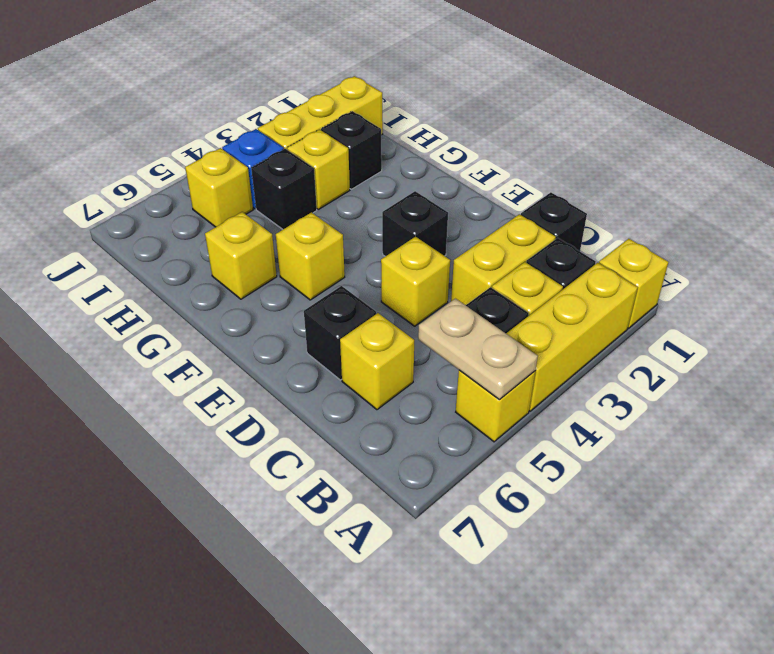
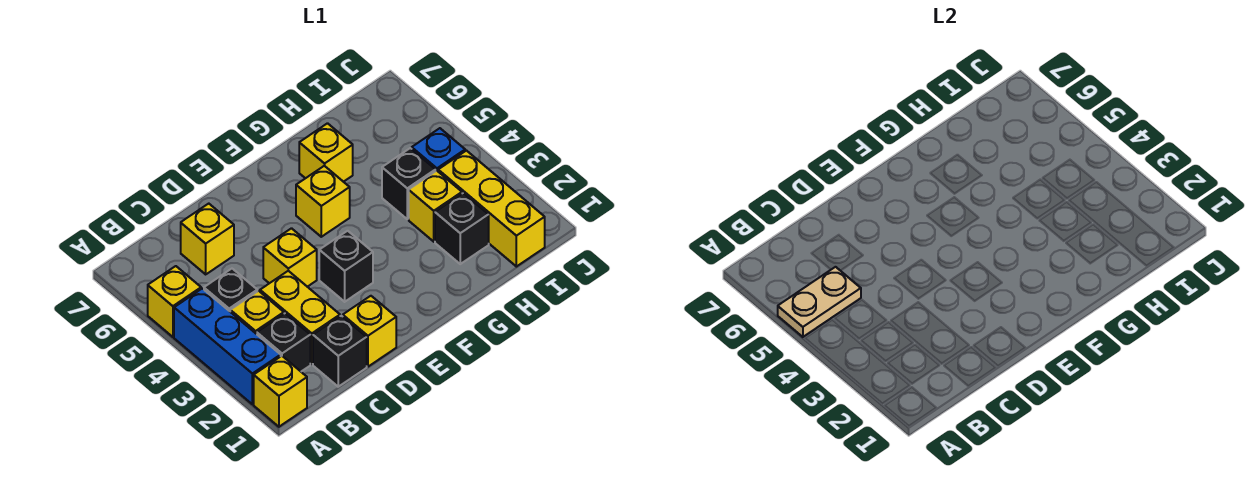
yellow brick A2:A4 level 1 -> blue brick A2:A4 level 1
black brick D6 level 1 -> none
yellow brick I5 level 1 -> yellow brick D1 level 1

